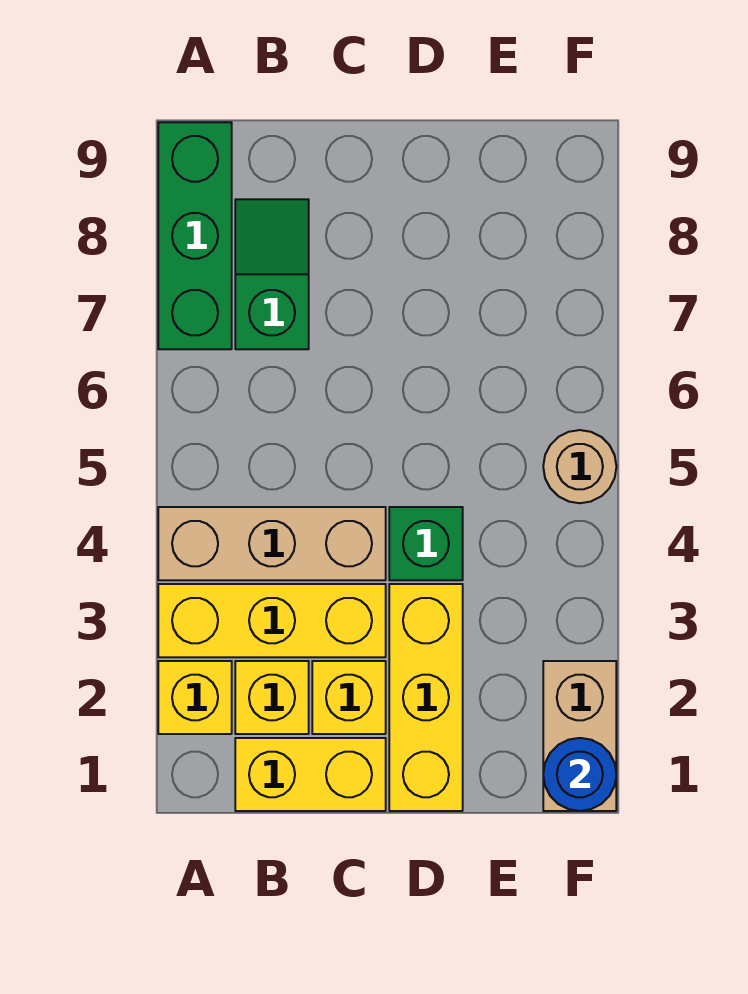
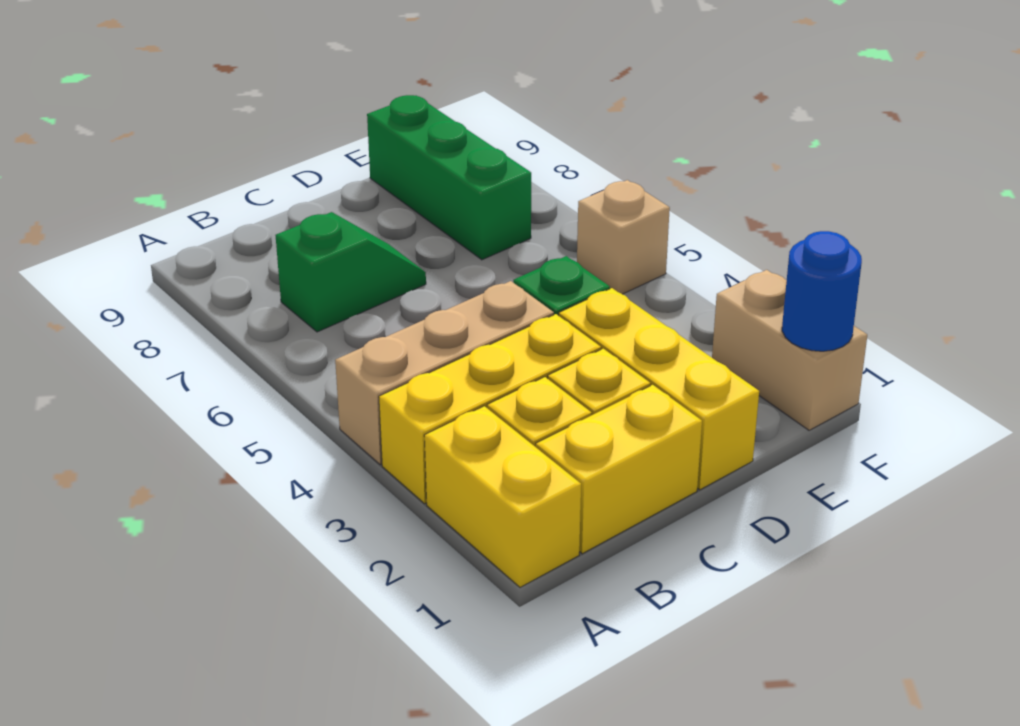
yellow brick A2 level 1 -> yellow brick A1:A2 level 1
green brick A7:A9 level 1 -> green brick E7:E9 level 1
green slope B7:B8 level 1 top 7 -> green slope B7:C7 level 1 top B
tan round brick F5 level 1 -> tan brick F5 level 1

